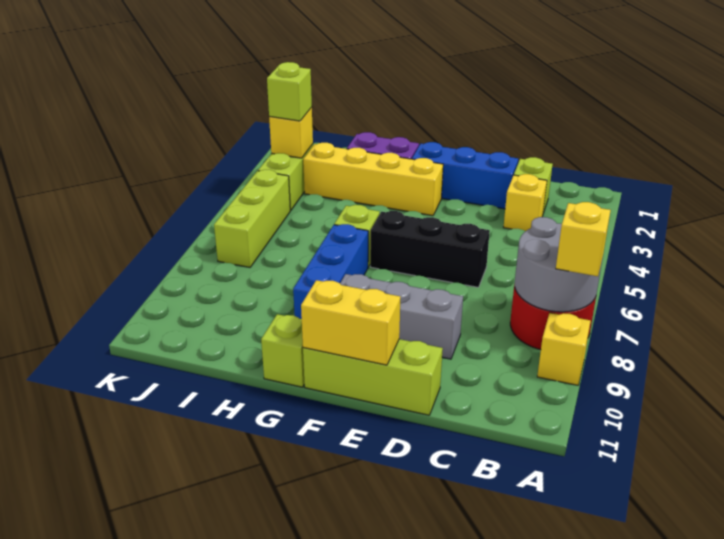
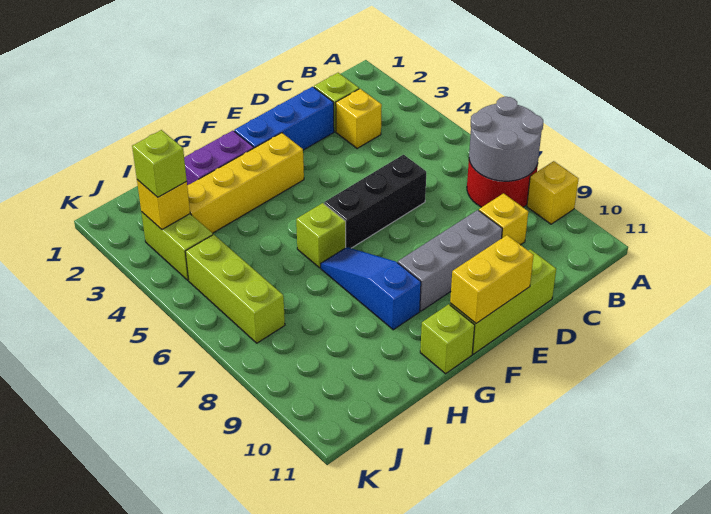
yellow brick A8 level 3 -> yellow brick C9 level 1
blue brick G7:G9 level 1 -> blue slope G7:G9 level 1 top 9

